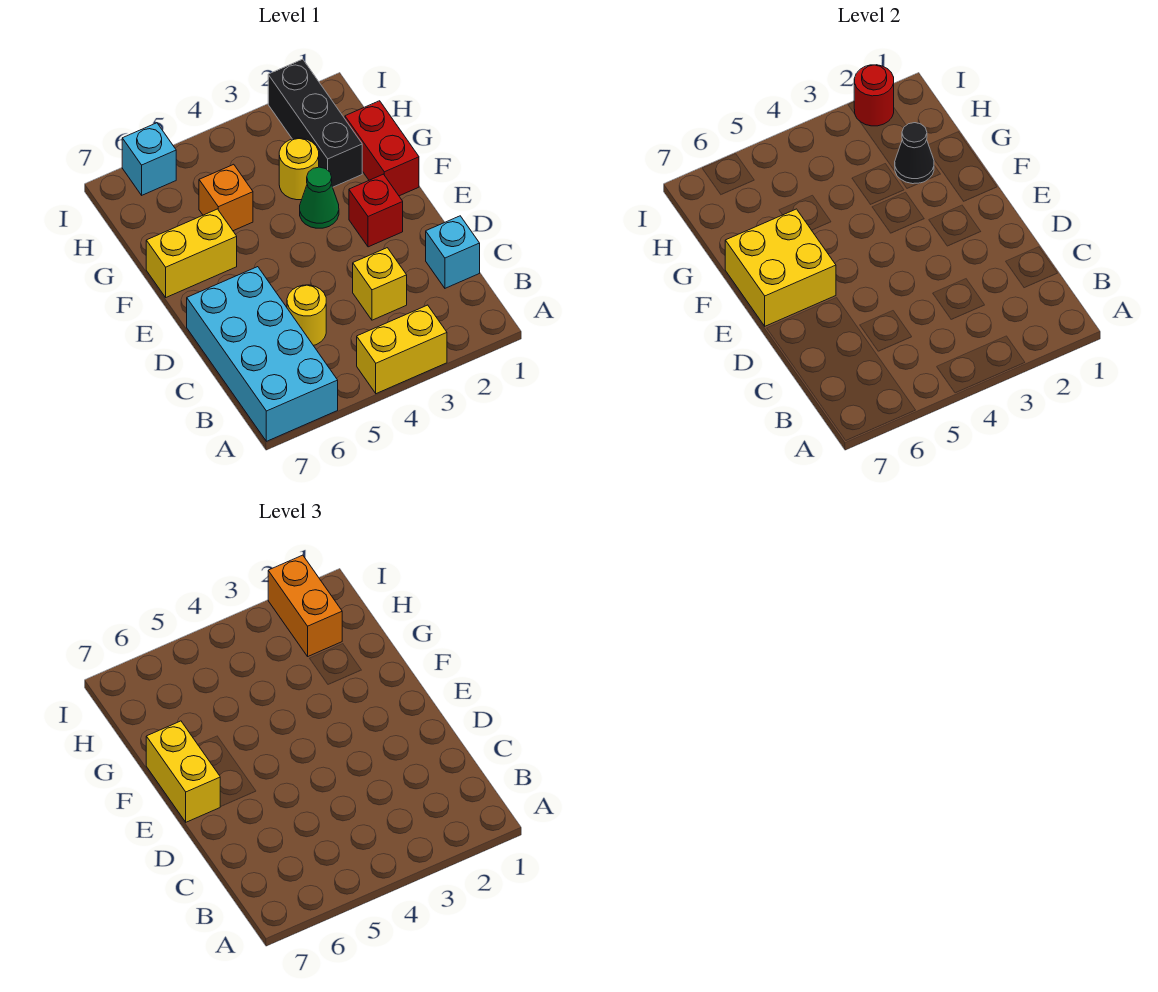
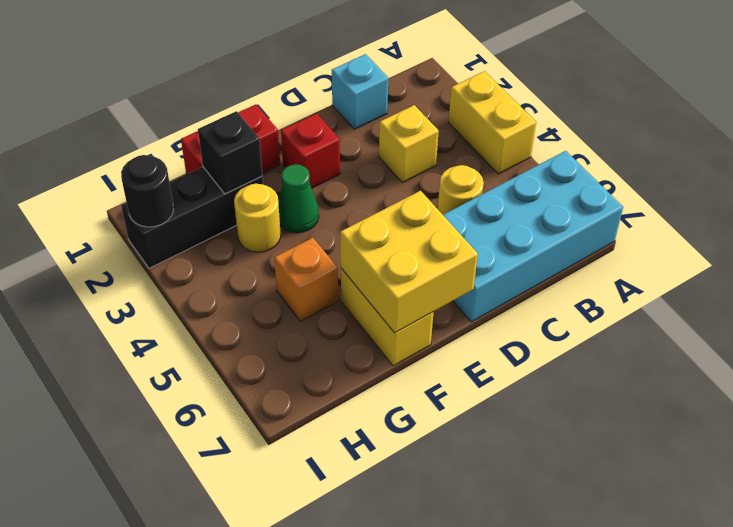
yellow brick E7:F7 level 3 -> none
black cone G2 level 2 -> black brick G2 level 2
orange brick H2:I2 level 3 -> none
red round brick I2 level 2 -> black round brick I2 level 2
cyan brick I6 level 1 -> none

